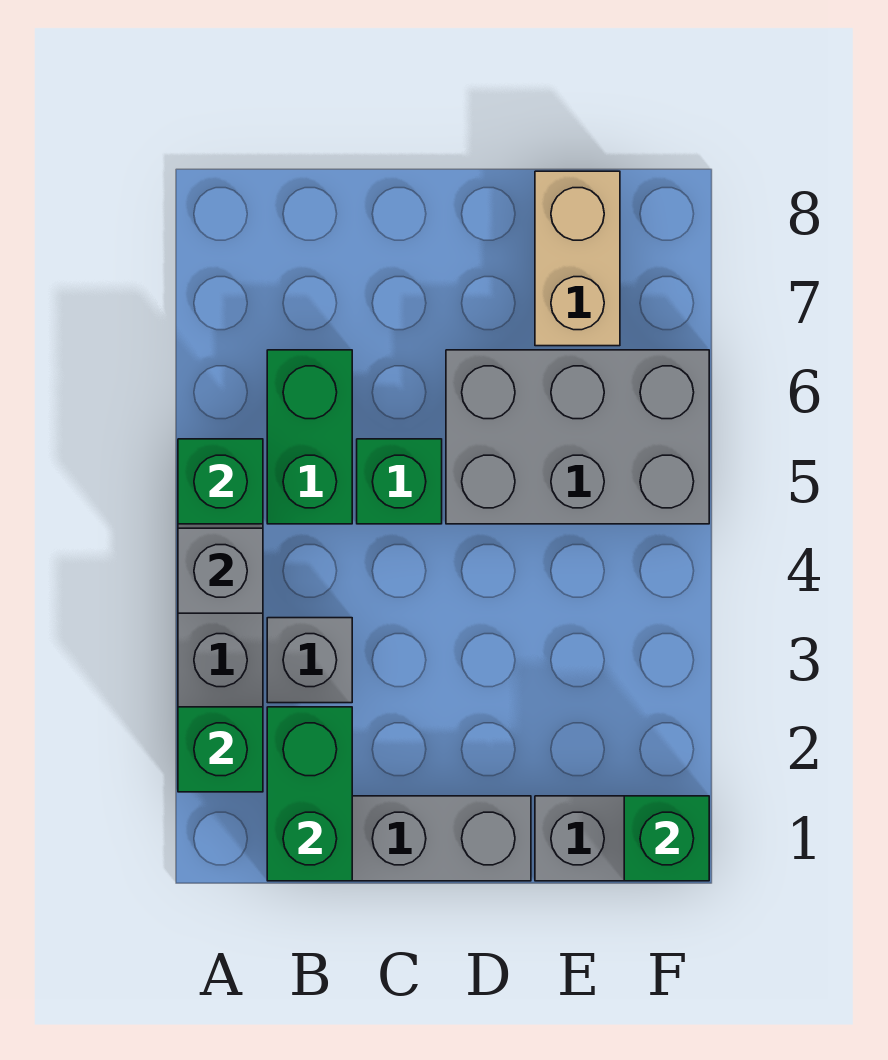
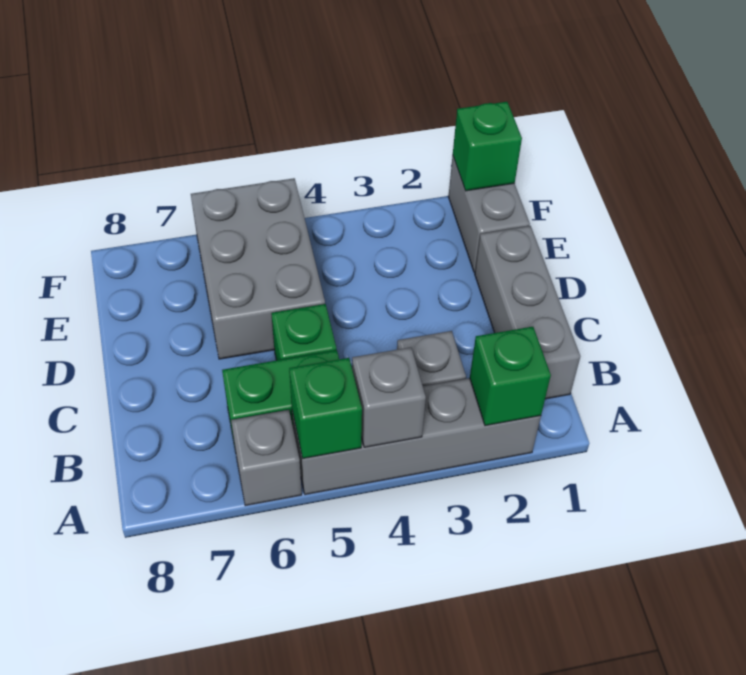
none -> grey brick A6 level 1
green brick B1:B2 level 2 -> none
tan brick E7:E8 level 1 -> none

